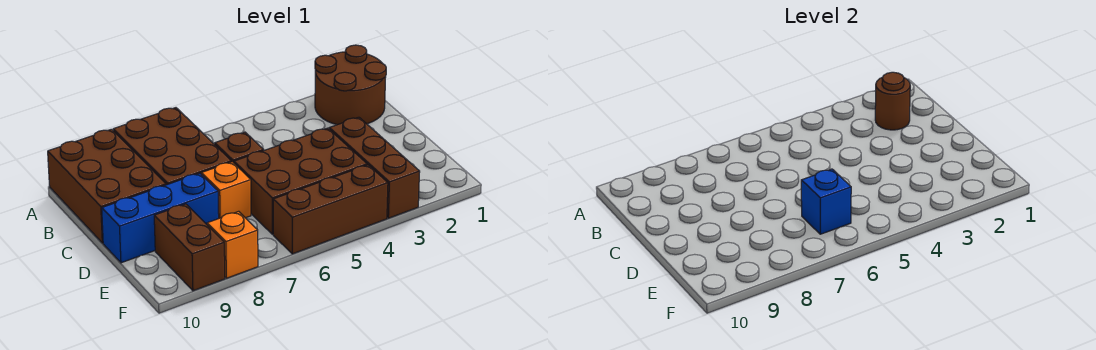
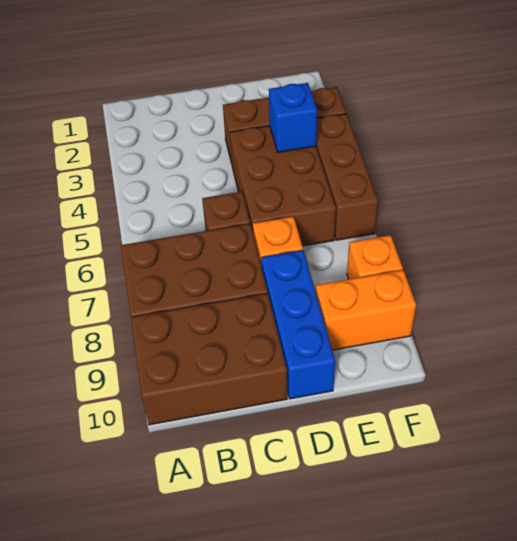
brown round brick A1:B2 level 1 -> none
brown round brick B2 level 2 -> none
blue brick E6 level 2 -> blue brick E4 level 2
brown brick E9:F9 level 1 -> orange brick E9:F9 level 1

